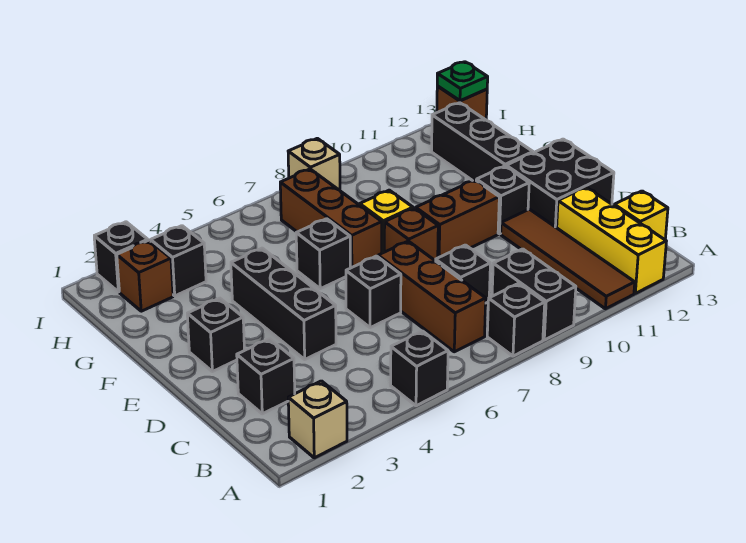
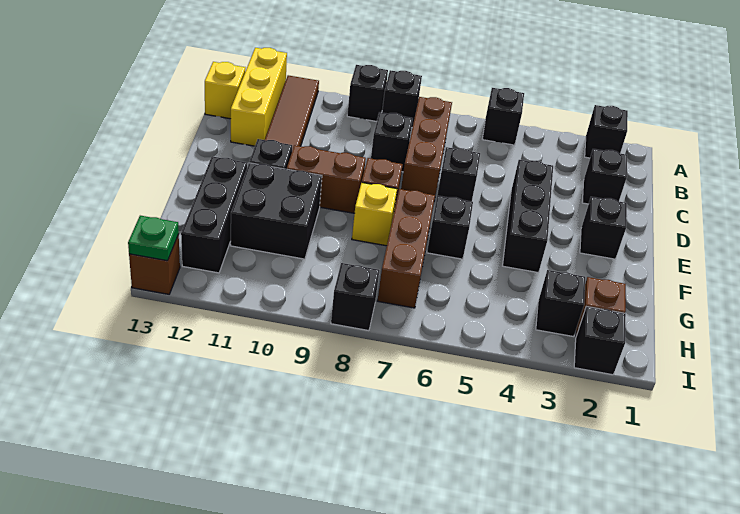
tan brick A2 level 1 -> black brick A2 level 1
black brick A9:B9 level 1 -> black brick A9 level 1
black brick D12:E13 level 1 -> black brick F10:G11 level 1
tan brick I8 level 1 -> black brick I8 level 1

